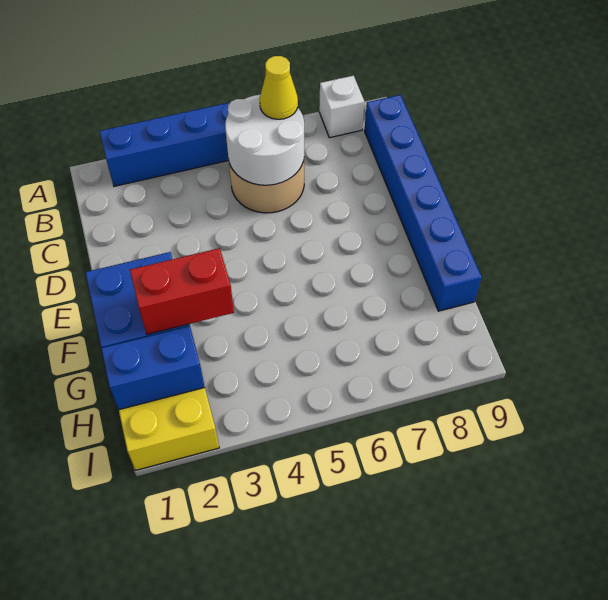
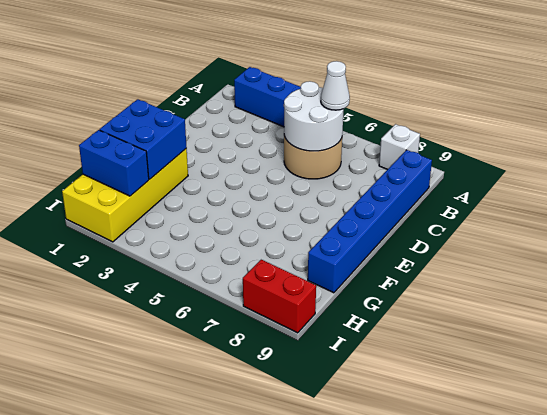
yellow cone B6 level 3 -> white cone B6 level 3
red brick G2:G3 level 3 -> red brick I8:I9 level 1

